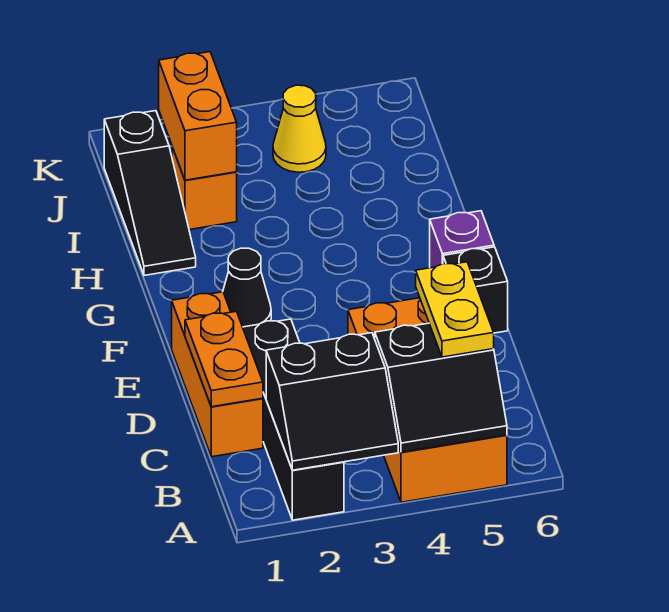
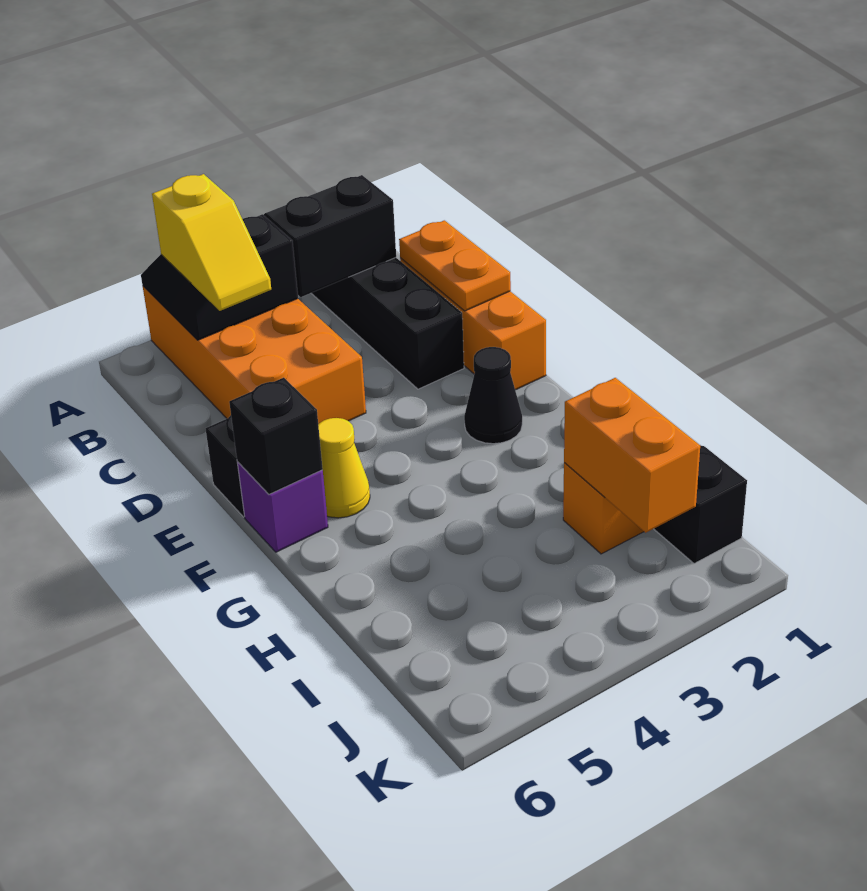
yellow plate B5:C5 level 3 -> yellow slope B5:C5 level 3 top B
none -> black brick F6 level 2
yellow cone J4 level 1 -> yellow cone F5 level 1

